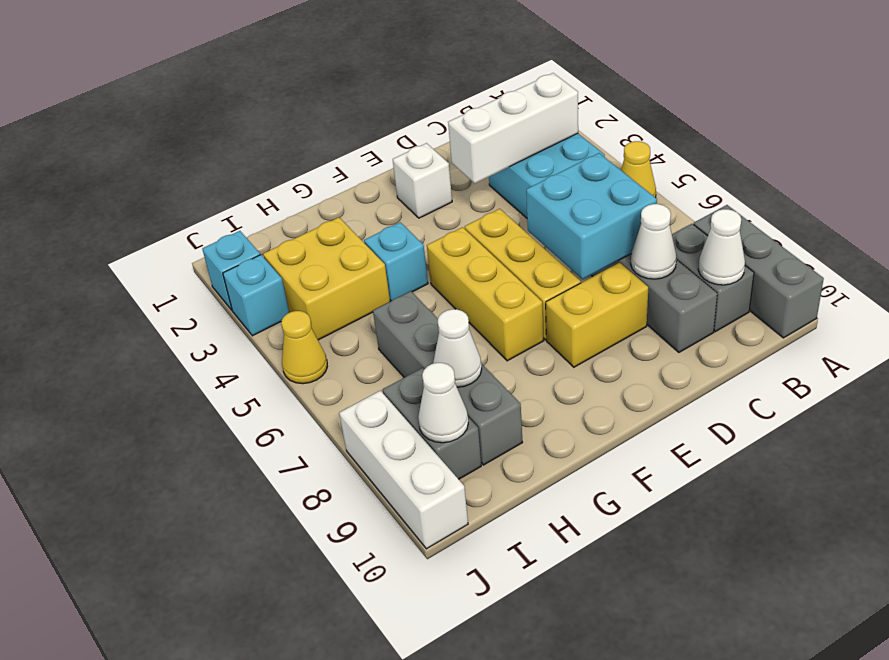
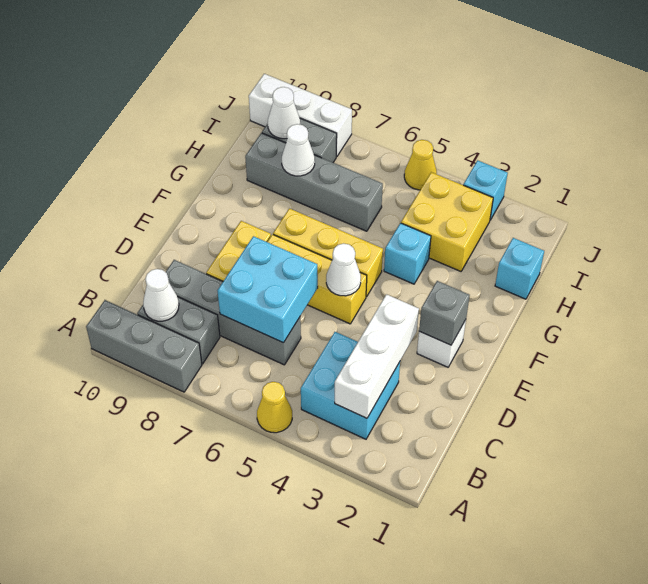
white cone C8 level 2 -> white cone E5 level 2
none -> grey brick E2 level 2
cyan brick J2 level 1 -> cyan brick H1 level 1

